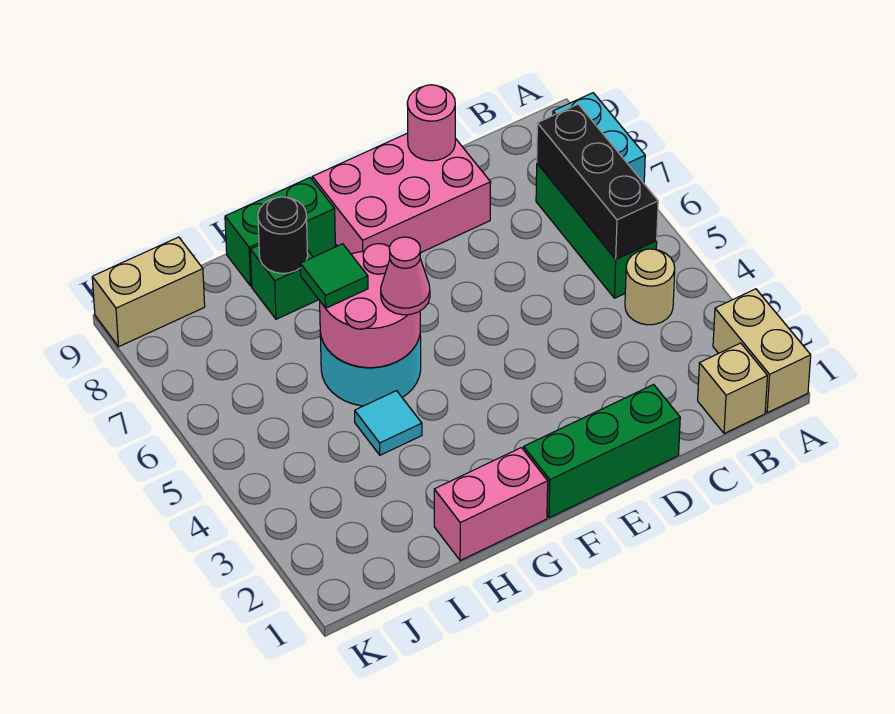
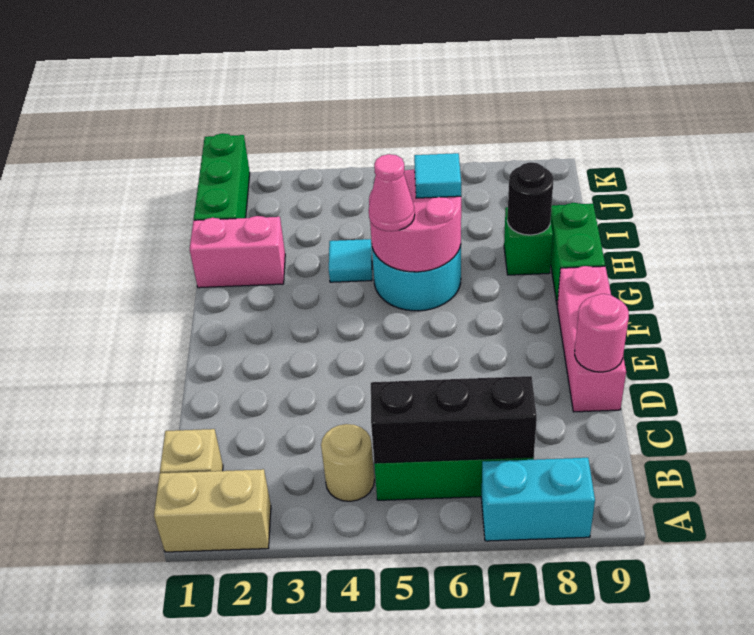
green brick D1:F1 level 1 -> green brick I1:K1 level 1
pink brick D8:F9 level 1 -> pink brick D9:F9 level 1
pink brick G1:H1 level 1 -> pink brick H1:H2 level 1
green tile H6 level 3 -> cyan tile H6 level 3
tan brick J9:K9 level 1 -> none

